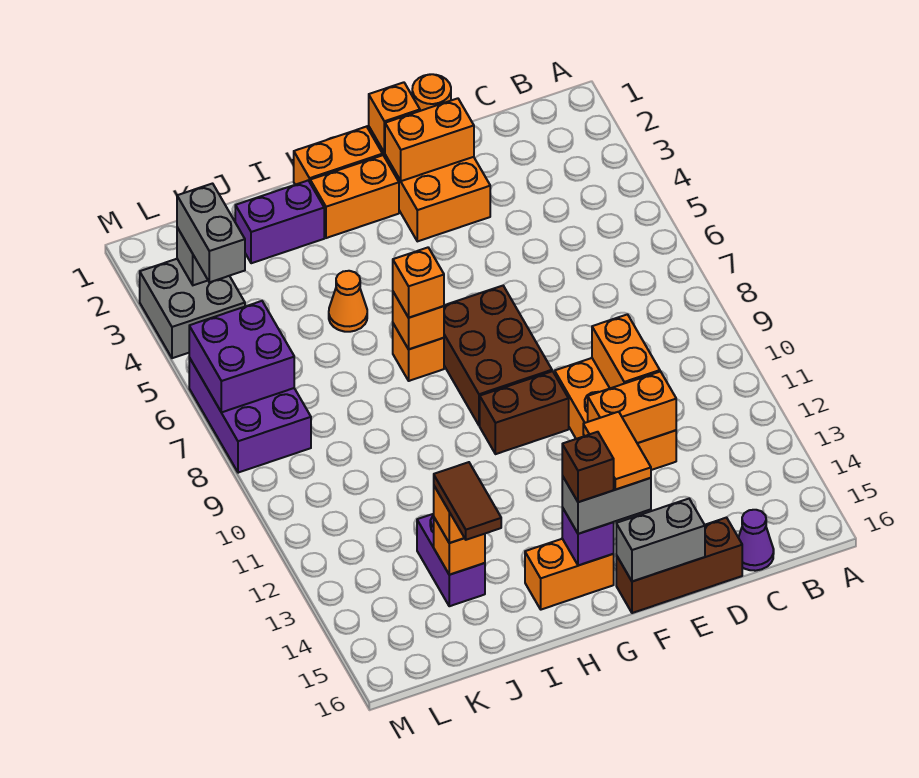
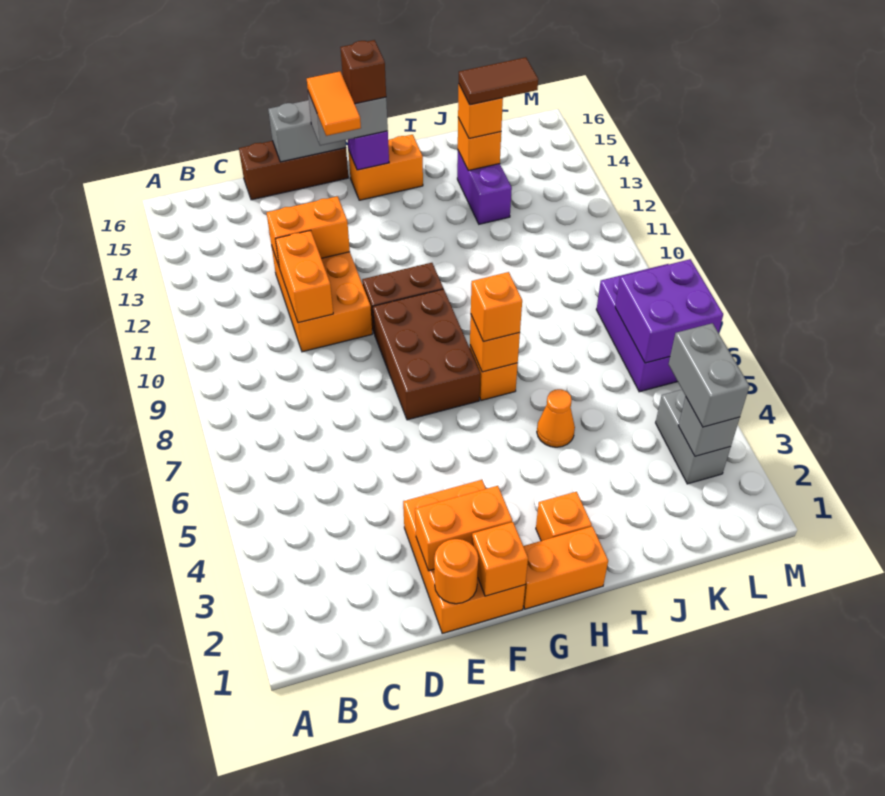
purple cone C16 level 1 -> none
orange brick G2:H2 level 1 -> orange brick H2 level 1
purple brick I2:J2 level 1 -> none
brown tile J14:J15 level 4 -> brown tile J14:K14 level 4
grey brick L3:M4 level 1 -> grey brick L3:L4 level 1

